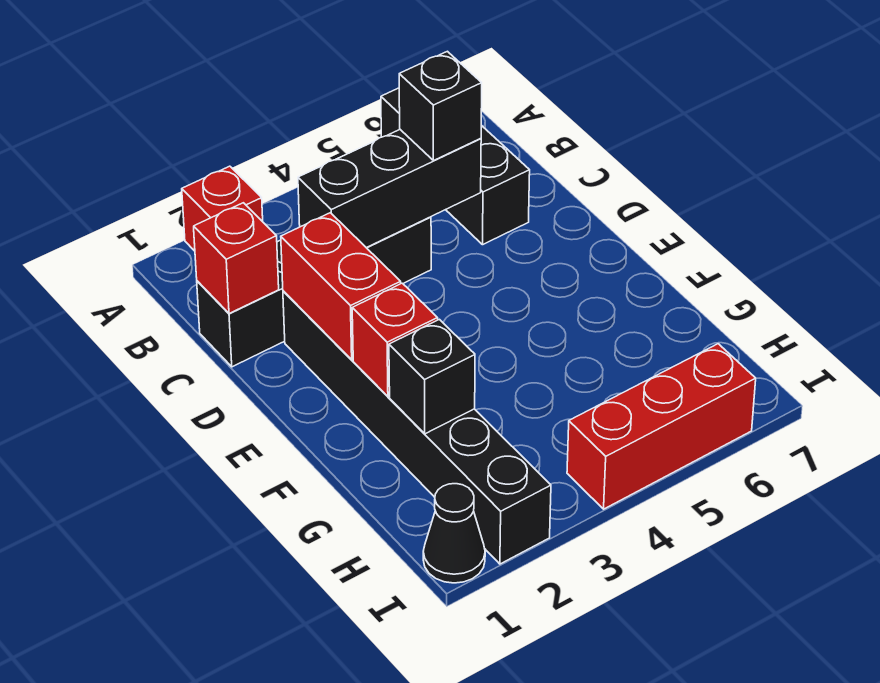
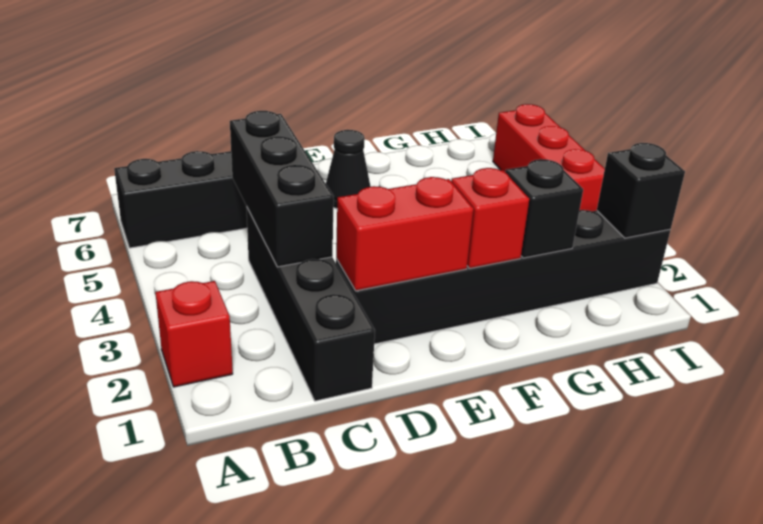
red brick C1 level 2 -> none
black brick C5 level 3 -> black brick I2 level 2
black cone I1 level 1 -> black cone E6 level 1

